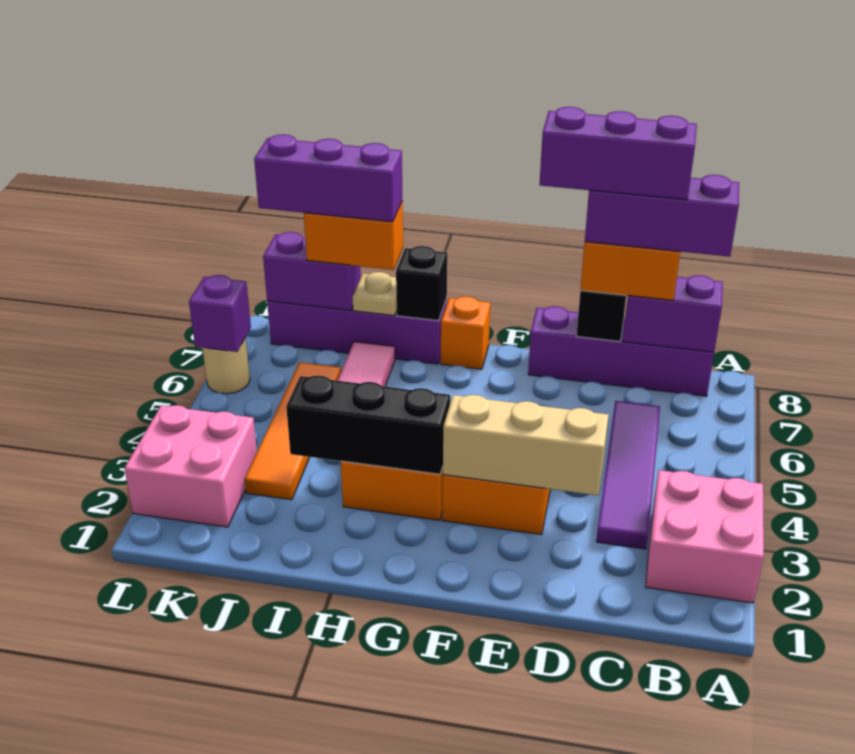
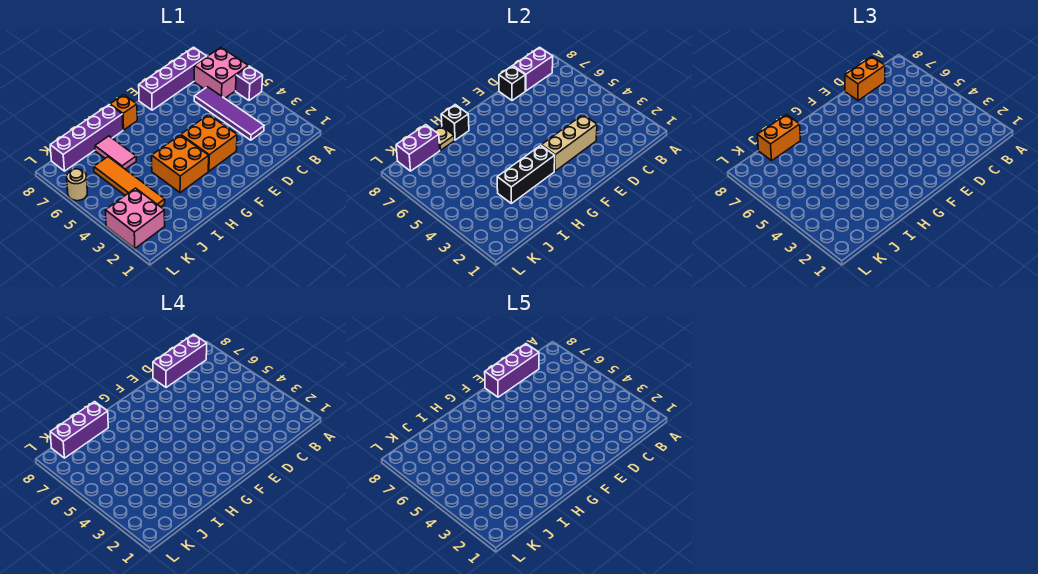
pink brick A2:B3 level 1 -> pink brick A6:B7 level 1
purple brick L6 level 2 -> purple brick A5 level 1

